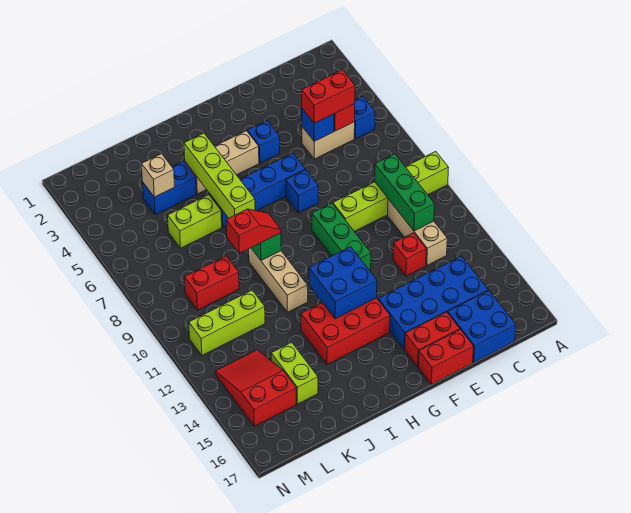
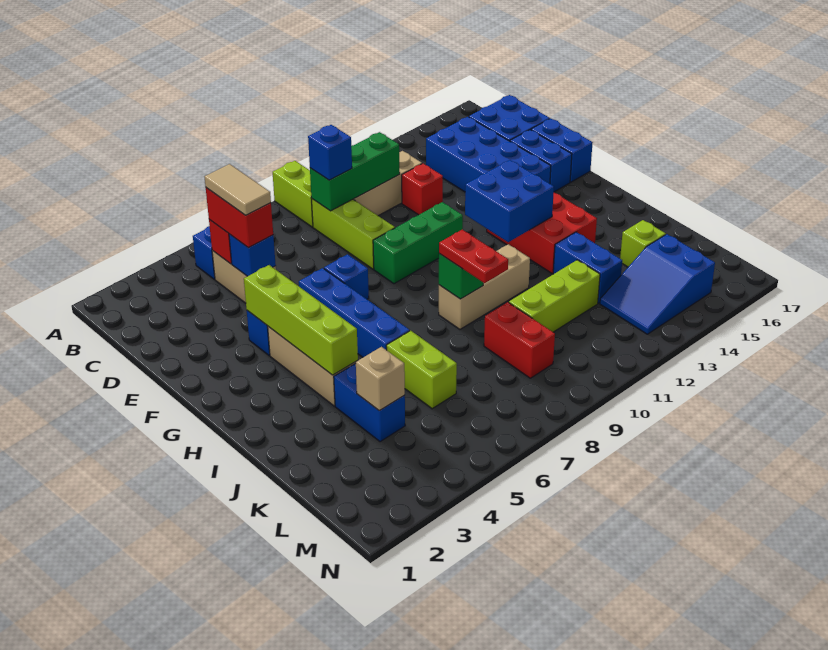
none -> tan tile C5:D5 level 4
none -> blue brick C9 level 3
red brick E16:F16 level 1 -> blue brick E16:F16 level 1
red brick E17:F17 level 1 -> blue brick E17:F17 level 1
lime brick I4:I7 level 2 -> lime brick F4:I4 level 2
red slope I9:J9 level 3 top J -> red plate I9:J9 level 3
none -> blue brick J13:K13 level 1
lime brick K11:M11 level 1 -> lime brick K10:K12 level 1
lime brick K14:K15 level 1 -> lime brick K15 level 1
red slope L13:M15 level 1 top 15 -> blue slope L13:M15 level 1 top 15

